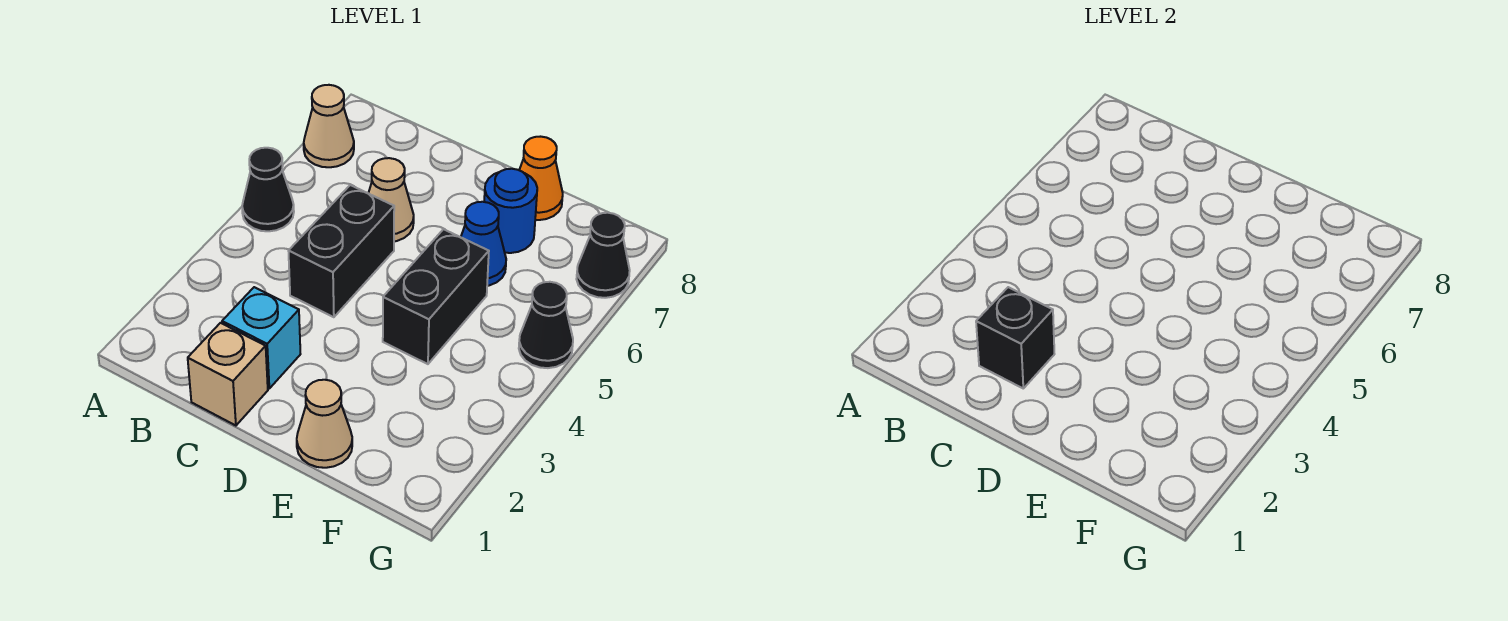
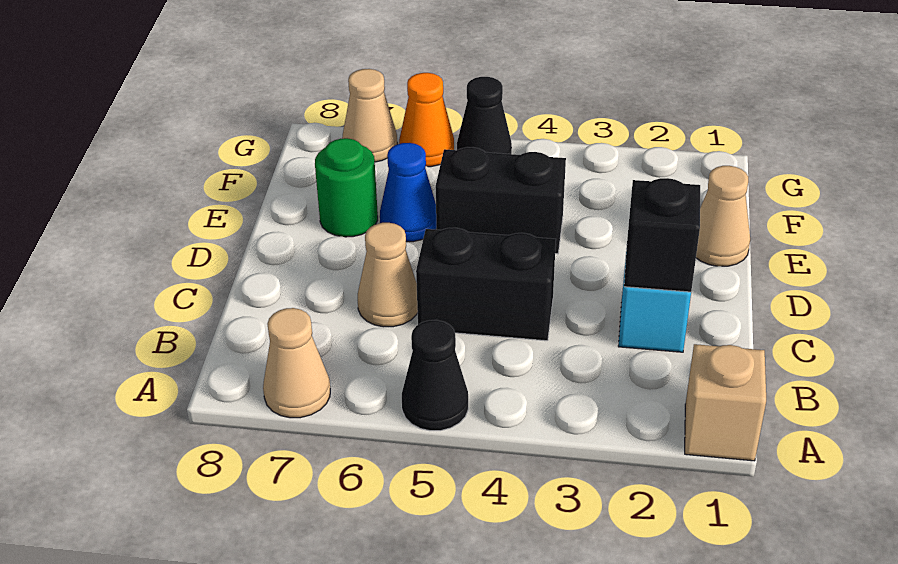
tan brick C1 level 1 -> tan brick A1 level 1
blue round brick E7 level 1 -> green round brick E7 level 1
orange cone E8 level 1 -> orange cone G6 level 1
black cone G7 level 1 -> tan cone G7 level 1

